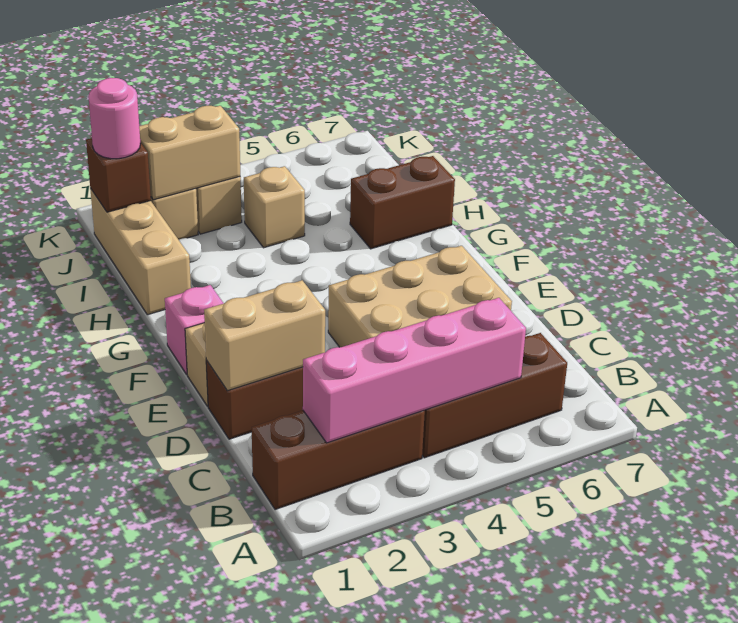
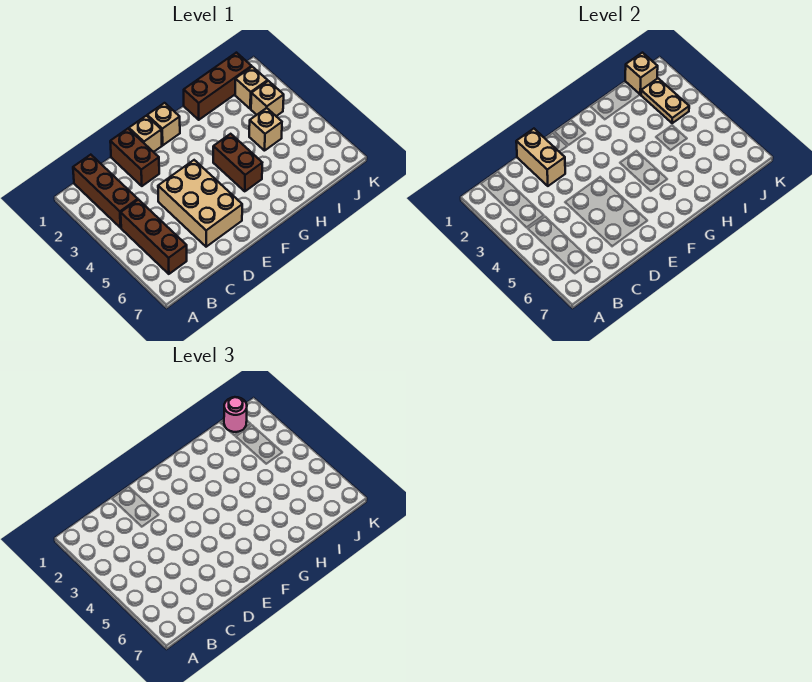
pink brick B2:B5 level 2 -> none
pink brick F1 level 1 -> tan brick F1 level 1
tan brick H1:J1 level 1 -> brown brick H1:J1 level 1
brown brick H6:H7 level 1 -> brown brick G4:G5 level 1
brown brick J1 level 2 -> tan brick J1 level 2
tan brick J2:J3 level 2 -> tan plate J2:J3 level 2

